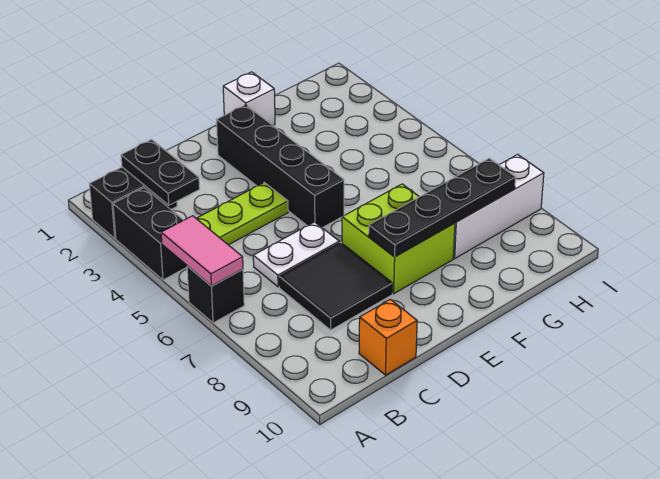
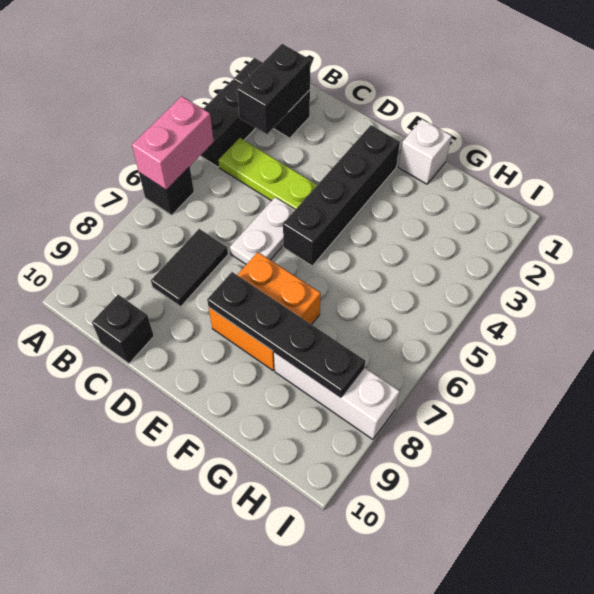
pink tile A5:A6 level 2 -> pink brick A5:A6 level 2
black plate B2:B3 level 2 -> black brick B2:B3 level 2
white plate C6:D6 level 1 -> white plate D5:D6 level 1
black tile C7:D8 level 1 -> black tile C7:C8 level 1
orange brick C10 level 1 -> black brick C10 level 1
lime brick E7:F8 level 1 -> orange brick E7:F8 level 1

